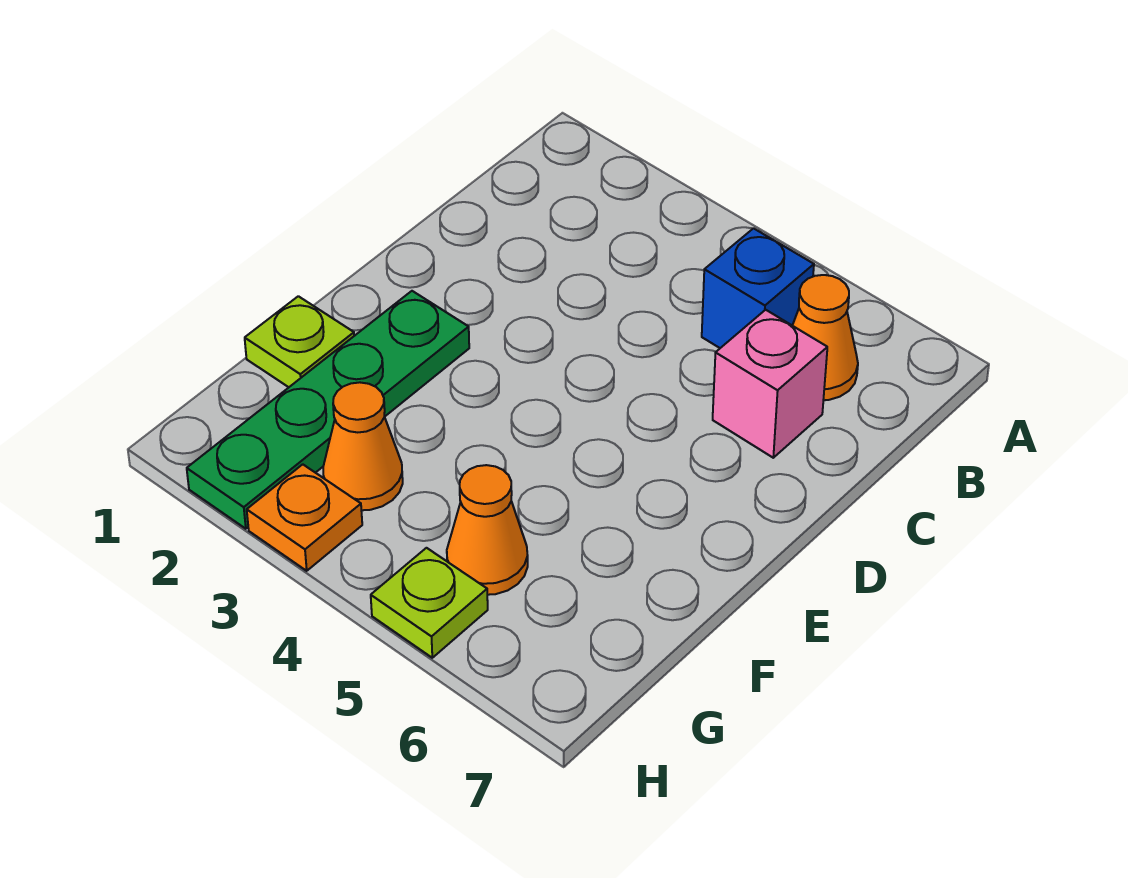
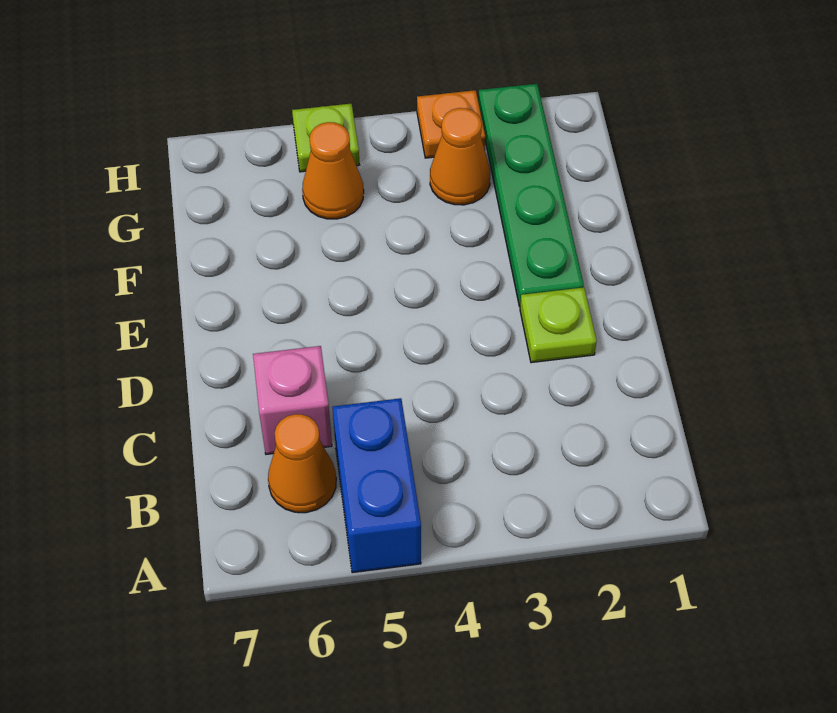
blue brick B5 level 1 -> blue brick A5:B5 level 1
lime plate F1 level 1 -> lime plate D2 level 1

